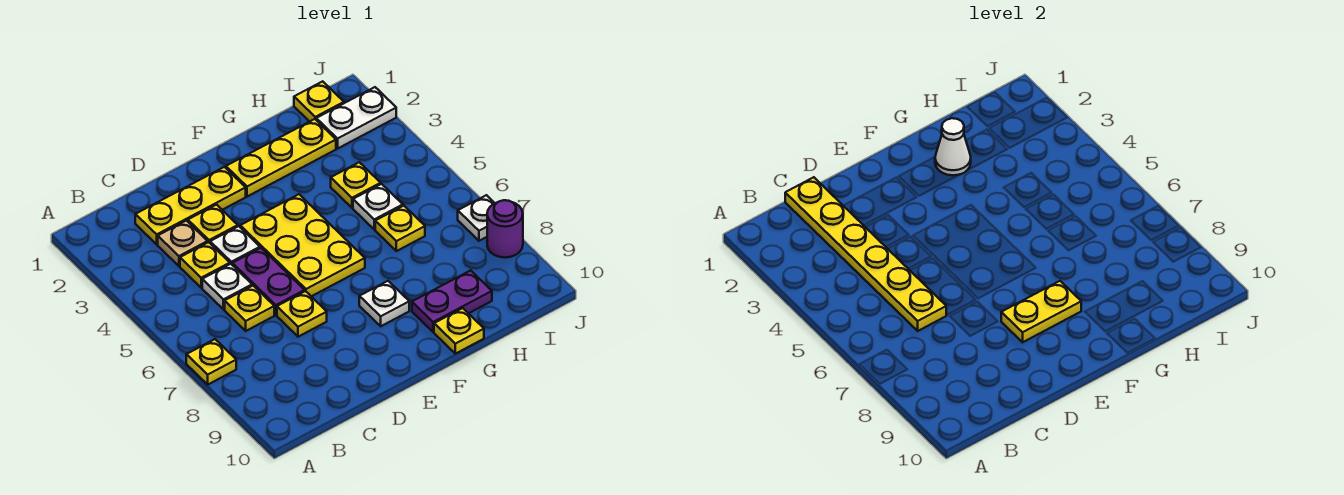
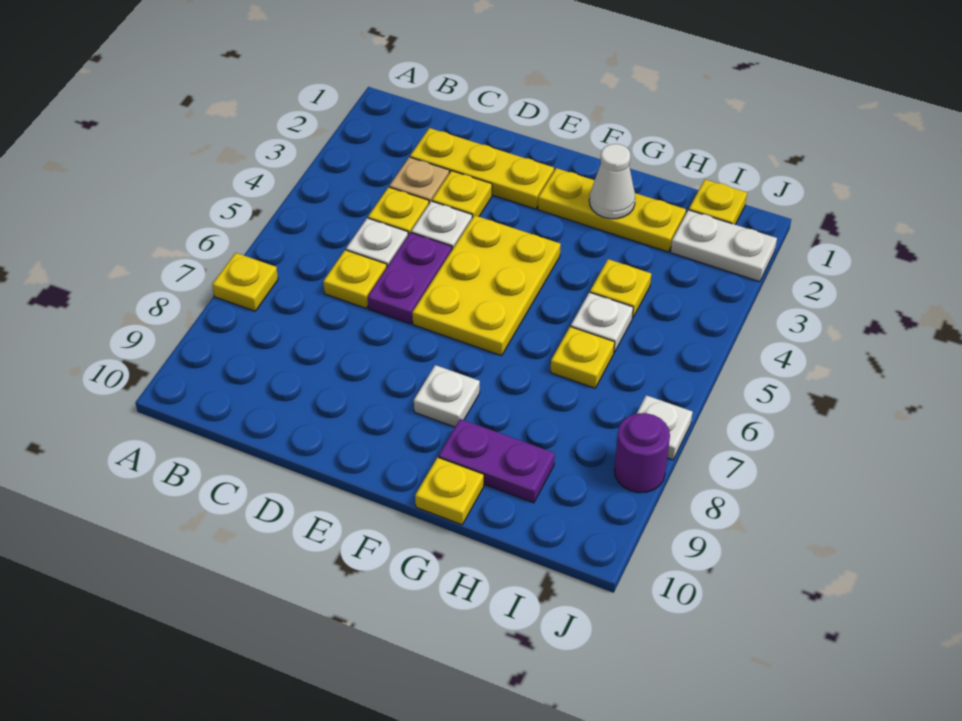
yellow plate C1:C6 level 2 -> none
yellow plate D7 level 1 -> none
yellow plate E8:F8 level 2 -> none

